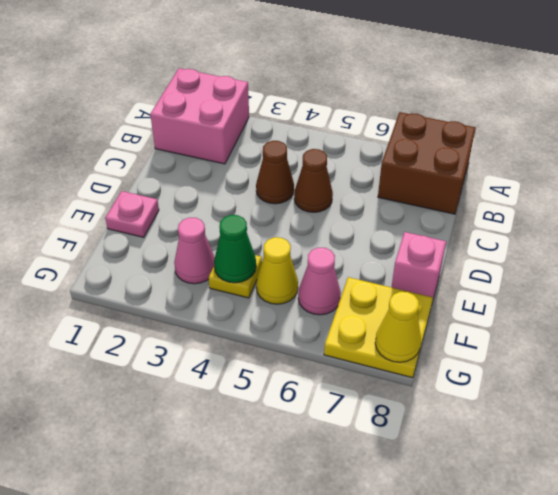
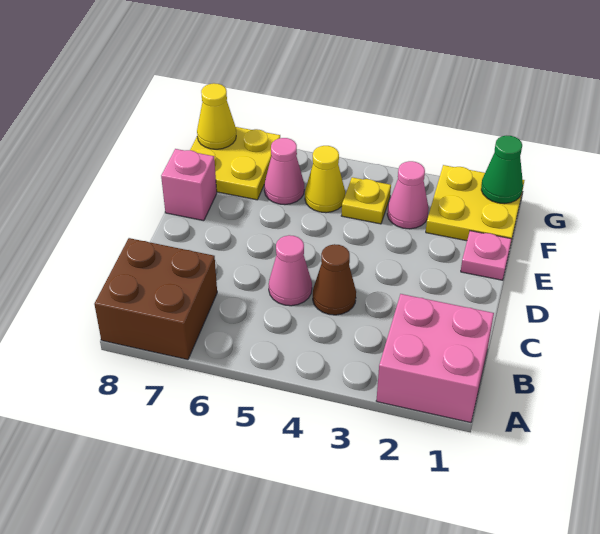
brown cone C5 level 1 -> pink cone C5 level 1
none -> yellow plate F1:G2 level 1
green cone F4 level 2 -> green cone G1 level 2

